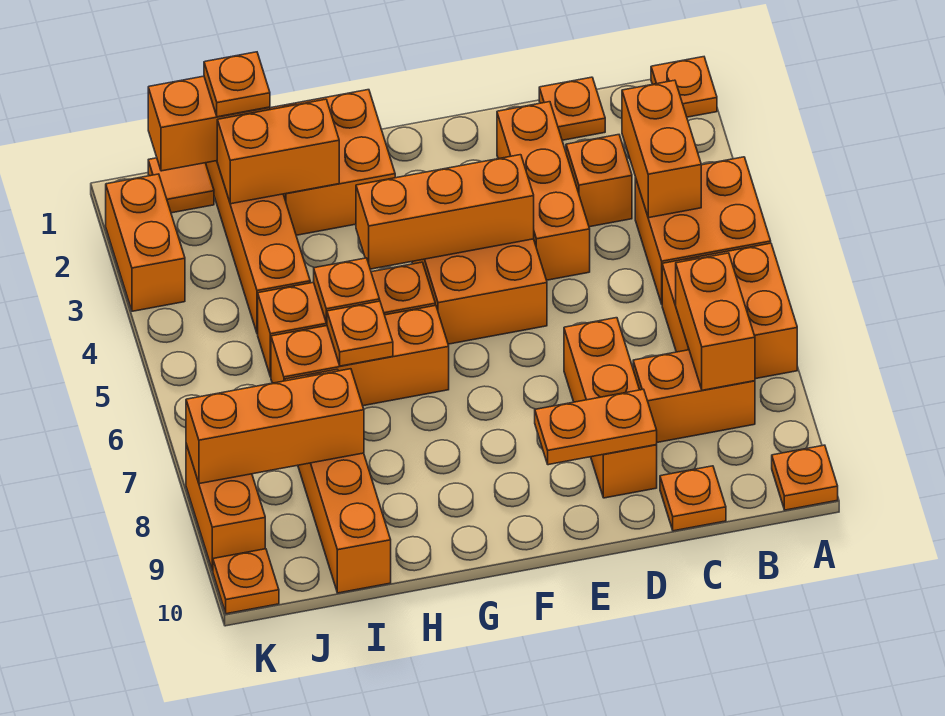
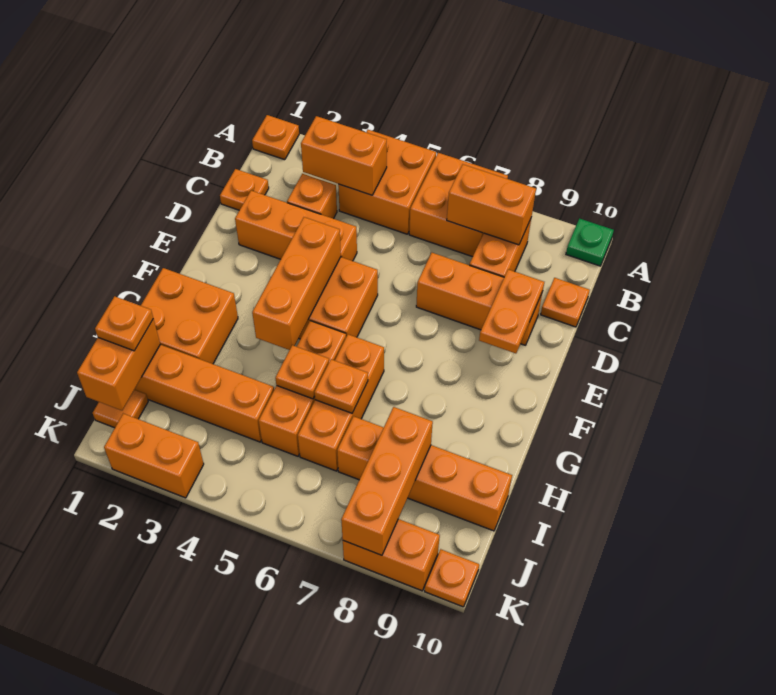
orange plate A10 level 1 -> green plate A10 level 1
orange brick H2:I2 level 2 -> none

